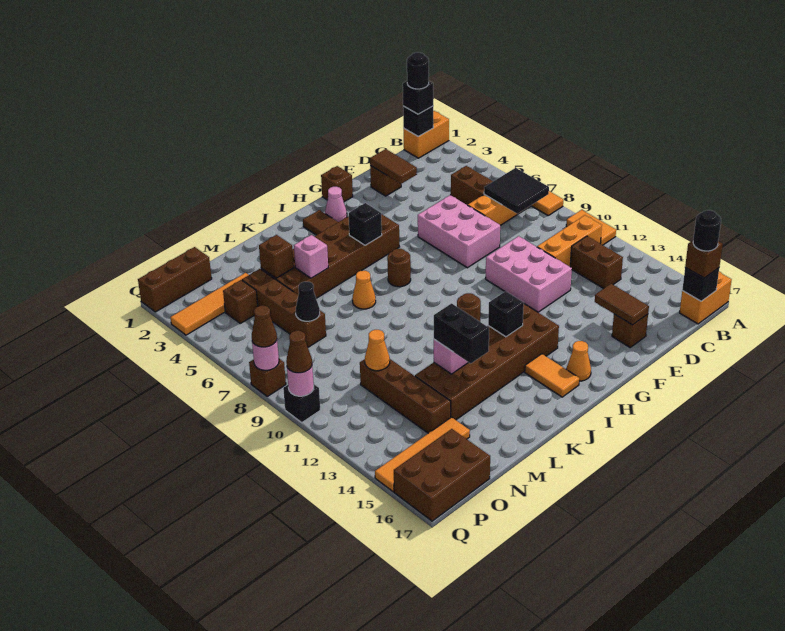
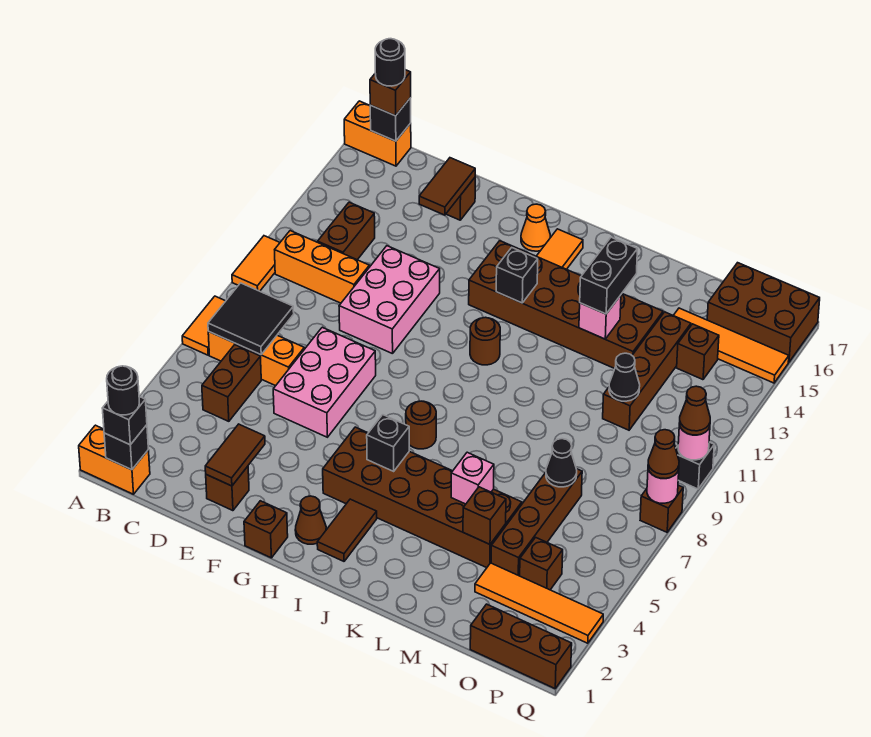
pink cone H2 level 1 -> brown cone H2 level 1
orange cone K7 level 1 -> none
orange cone N11 level 2 -> black cone N11 level 2
none -> brown brick O14 level 1

